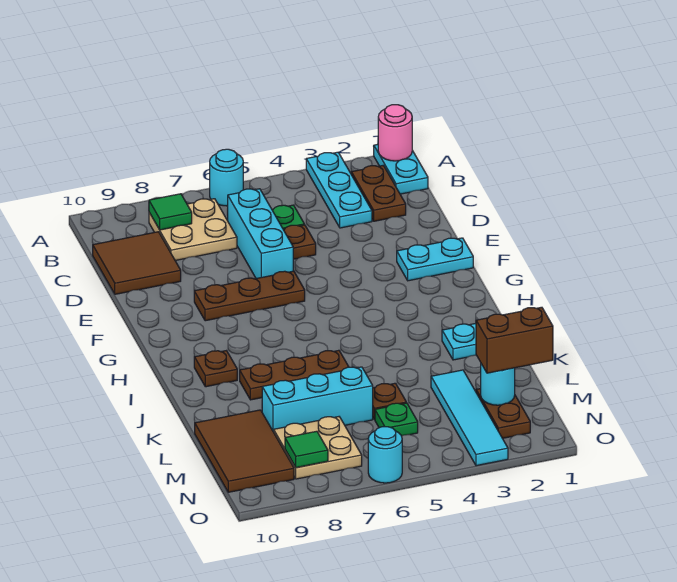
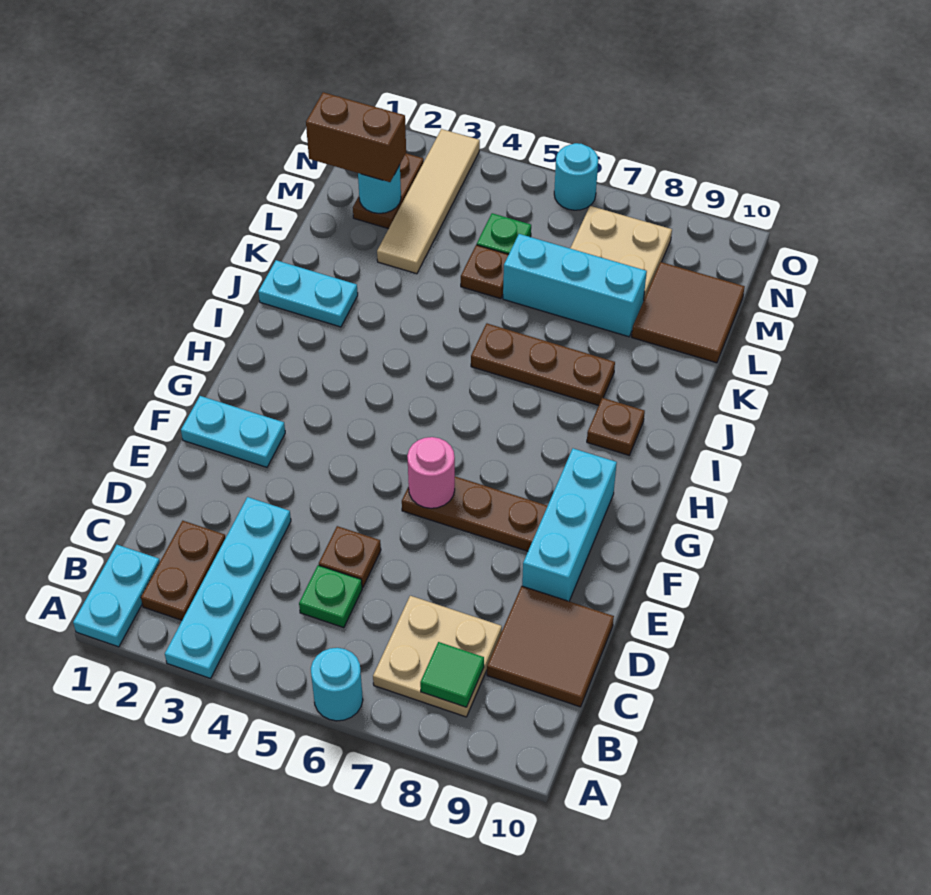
pink round brick A1 level 2 -> pink round brick F6 level 2
cyan plate A3:C3 level 1 -> cyan plate A3:D3 level 1
cyan brick C6:E6 level 1 -> cyan brick E9:G9 level 1
cyan tile L3:O3 level 1 -> tan tile L3:O3 level 1
brown tile L9:N10 level 1 -> brown tile L9:M10 level 1
green tile N8 level 2 -> none

